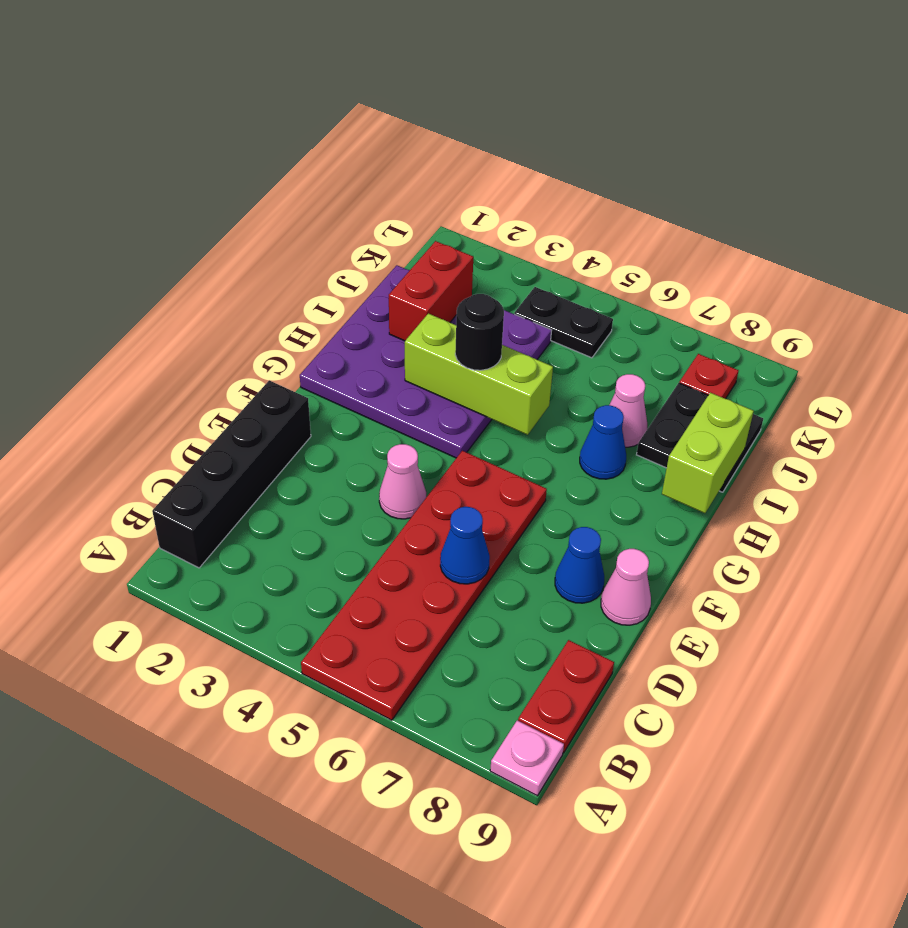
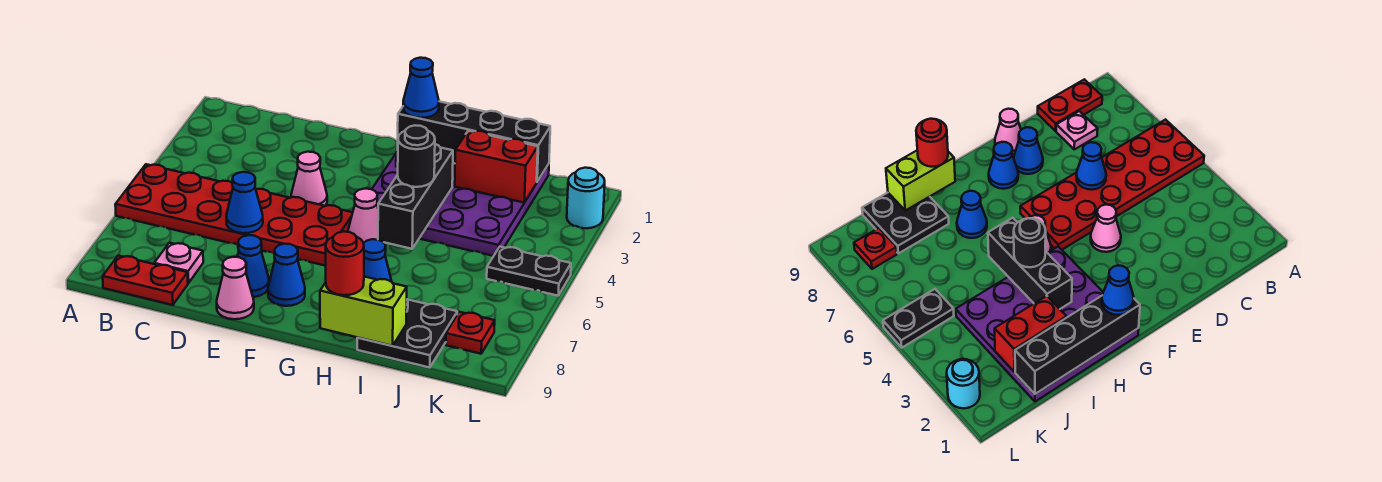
pink plate A9 level 1 -> pink plate C8 level 1
black brick B1:E1 level 1 -> black brick G1:J1 level 2
none -> blue cone F8 level 1
none -> blue cone G1 level 3
lime brick H3:H5 level 2 -> black brick H3:H5 level 2
none -> red round brick H9 level 3
pink cone I7 level 1 -> pink cone G5 level 1
black plate K4:K5 level 1 -> black plate K5:L5 level 1
none -> cyan round brick L2 level 1

